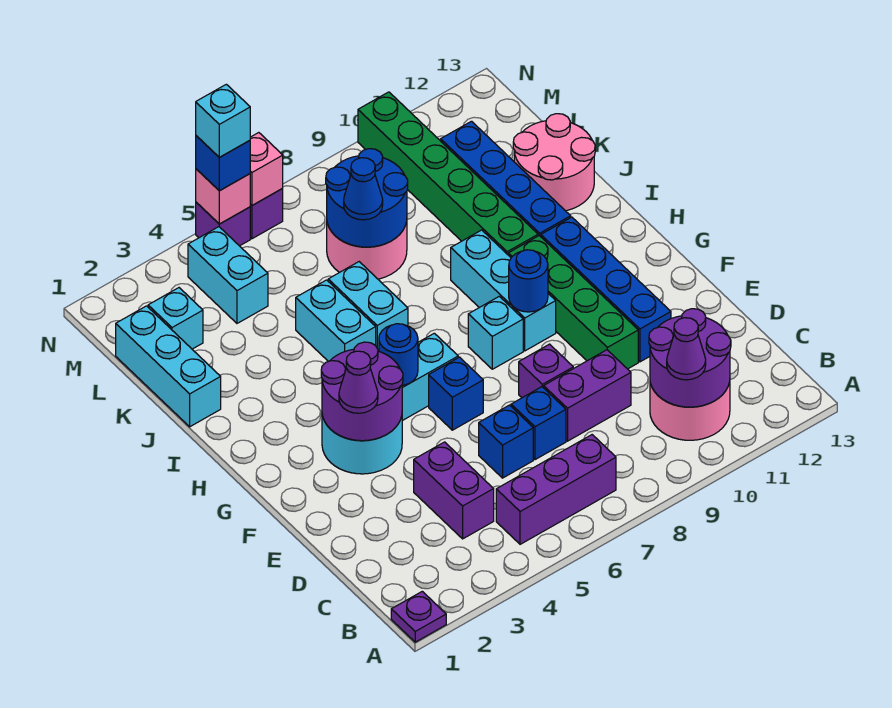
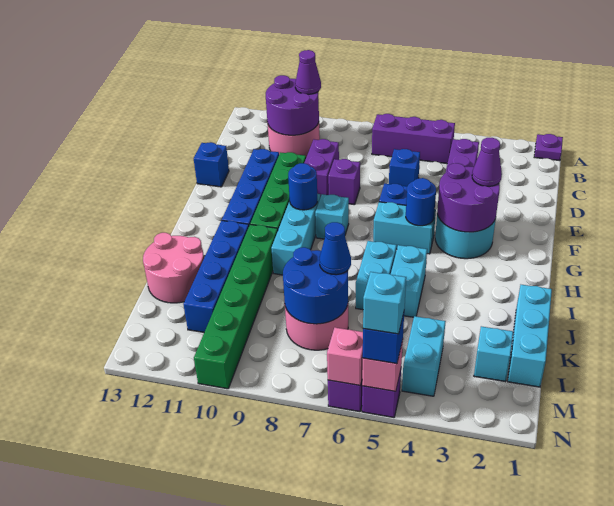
blue brick D7 level 1 -> blue brick E13 level 1
purple brick D8:D9 level 1 -> purple brick D9:E9 level 1

